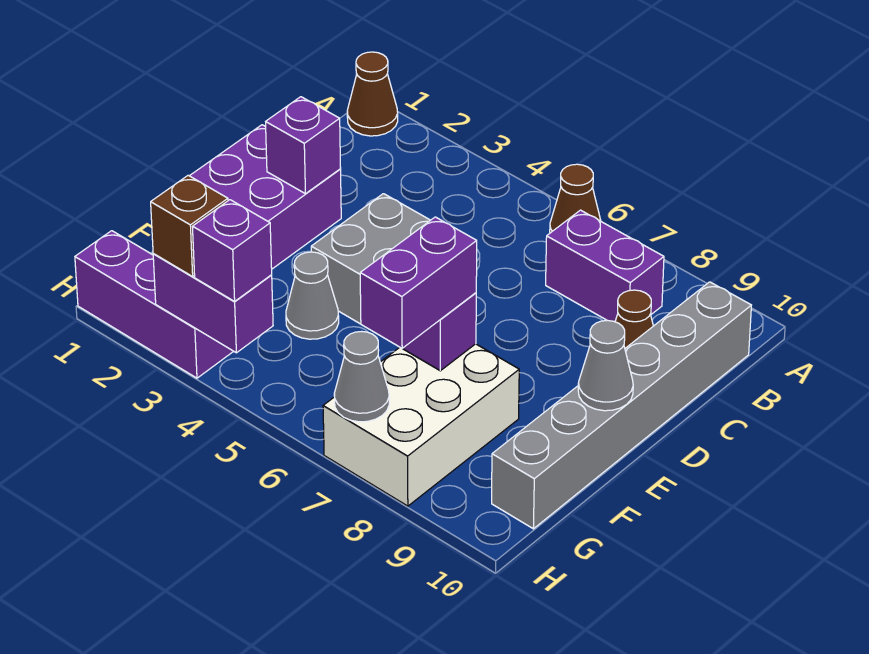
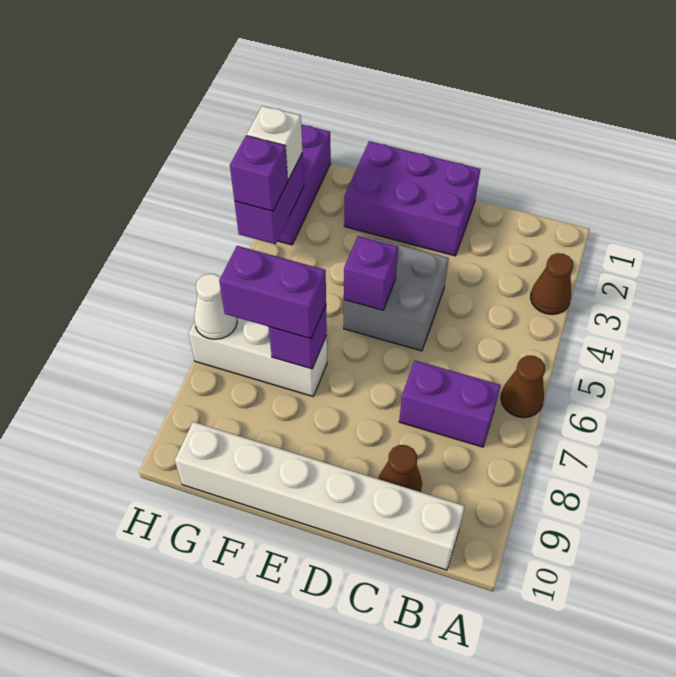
brown cone A1 level 1 -> brown cone A3 level 1
purple brick B7:B8 level 1 -> purple brick B7:C7 level 1
grey brick B10:G10 level 1 -> white brick B10:G10 level 1
purple brick D2 level 2 -> purple brick E5 level 2
grey cone E10 level 2 -> none
grey cone F4 level 1 -> none
white brick F7:H8 level 1 -> white brick F7:H7 level 1
brown brick H3 level 3 -> white brick H3 level 3
grey cone H7 level 2 -> white cone H7 level 2

